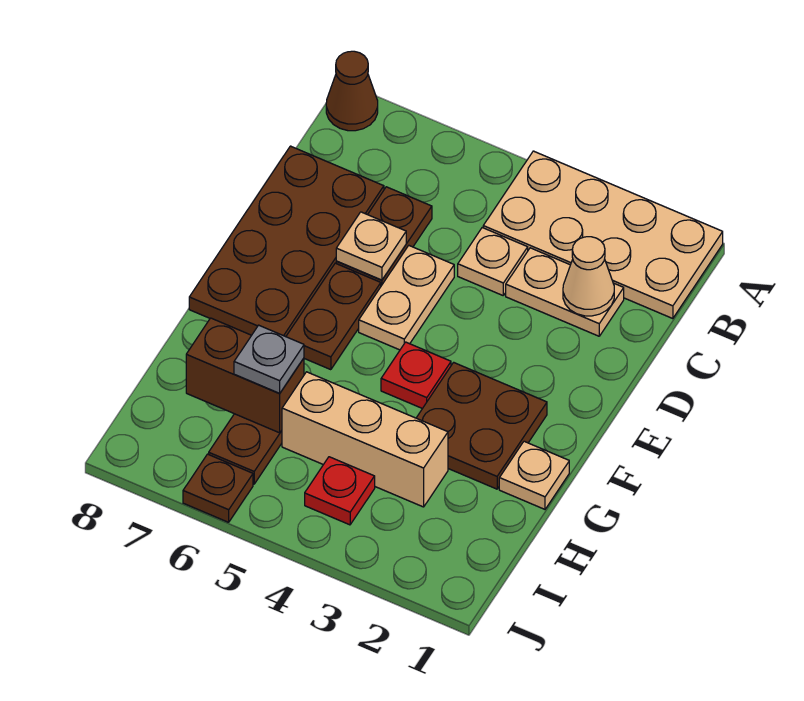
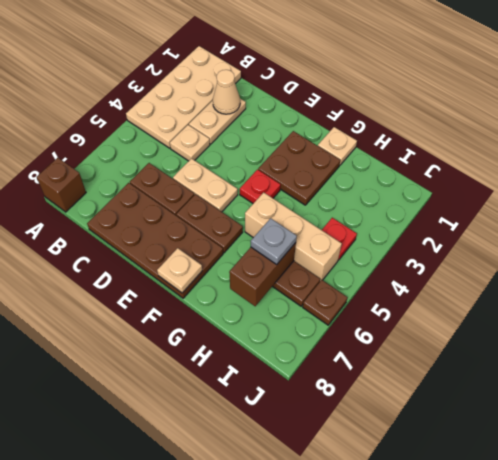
brown cone A8 level 1 -> brown brick A8 level 1
tan plate D6 level 2 -> tan plate F8 level 2
tan brick H3:H5 level 1 -> tan brick G5:I5 level 1

